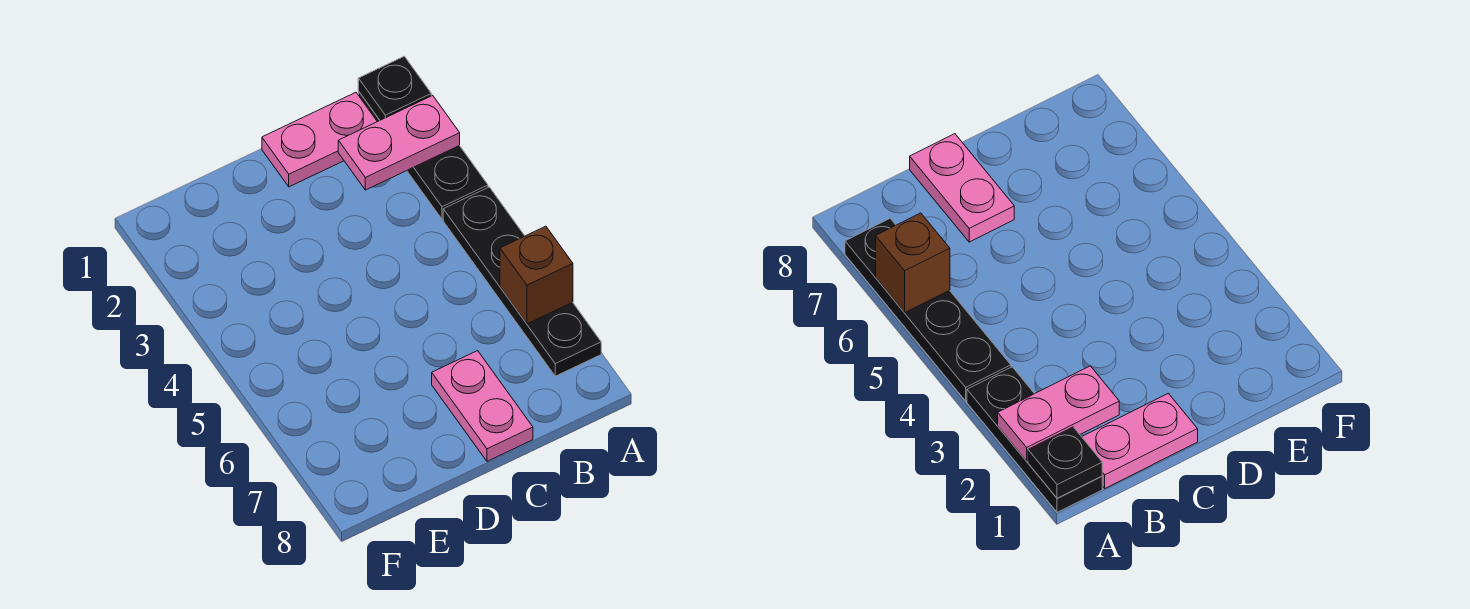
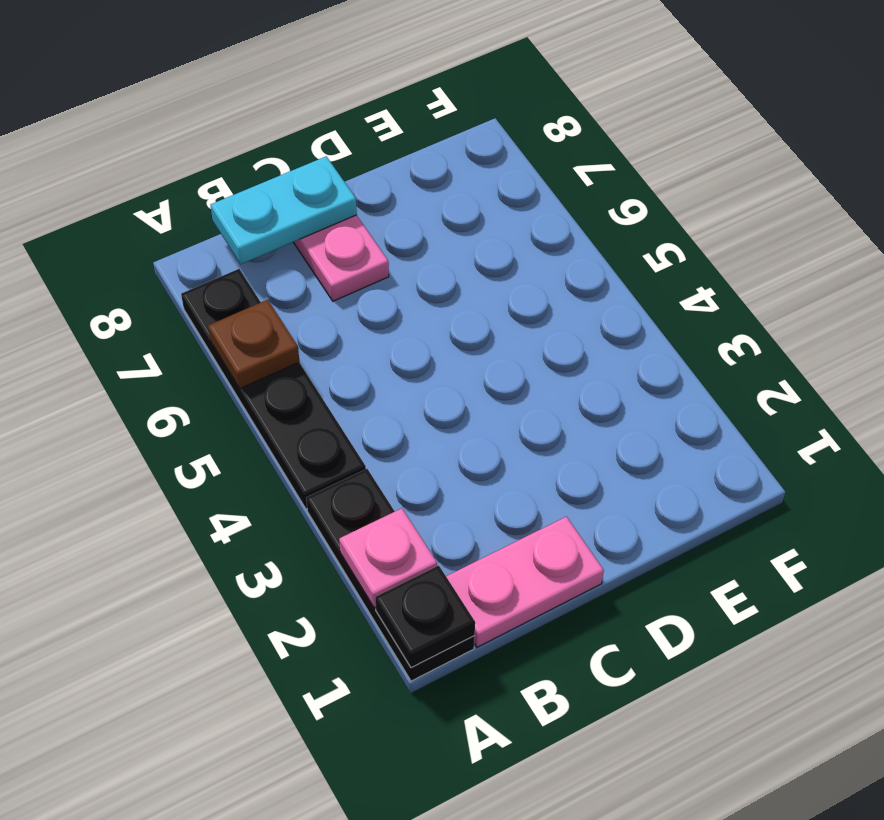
pink plate A2:B2 level 2 -> pink plate A2 level 2
brown brick A6 level 2 -> brown plate A6 level 2
none -> cyan plate B8:C8 level 2

